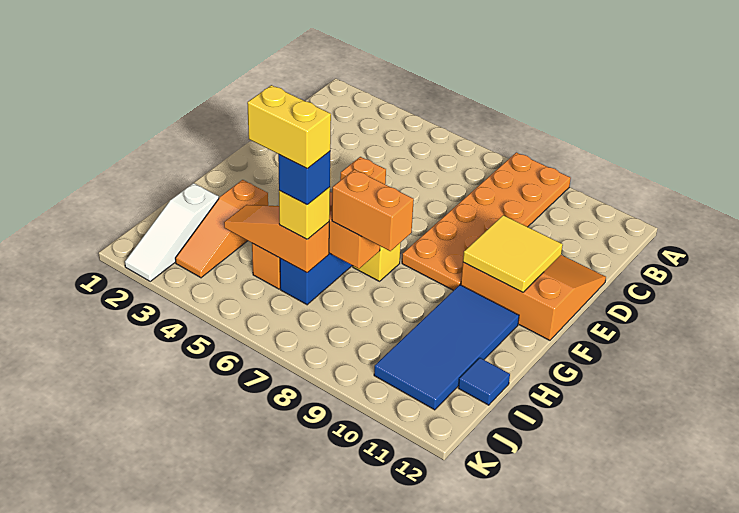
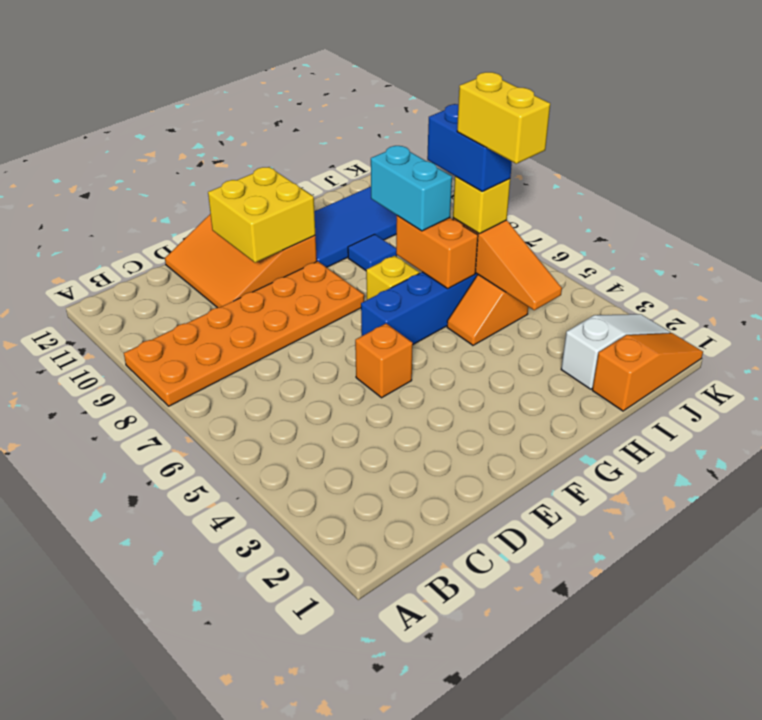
yellow tile E10:F11 level 2 -> yellow brick E10:F11 level 2
orange slope H3:J3 level 1 top H -> orange slope I1:K1 level 1 top I
orange brick H7:H8 level 3 -> cyan brick H7:H8 level 3
blue brick I6 level 4 -> blue brick I6:I7 level 4
blue tile I12 level 1 -> blue tile H9 level 1

